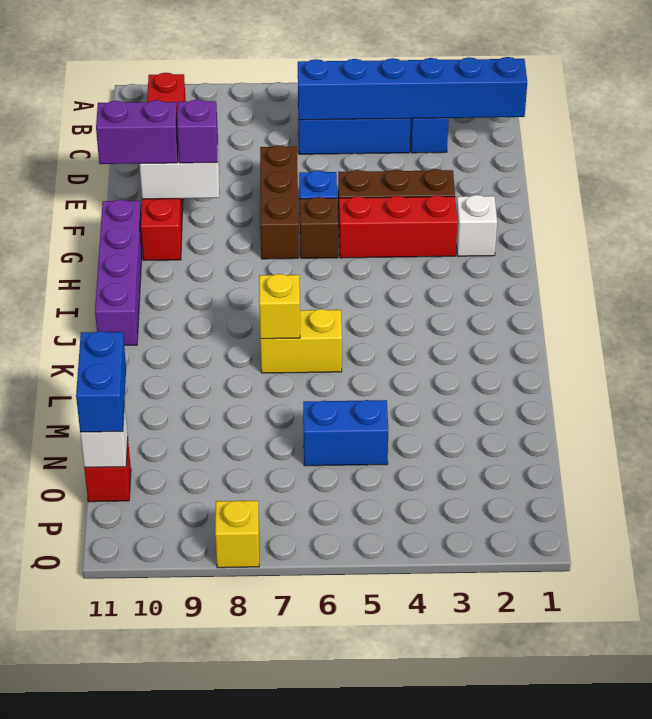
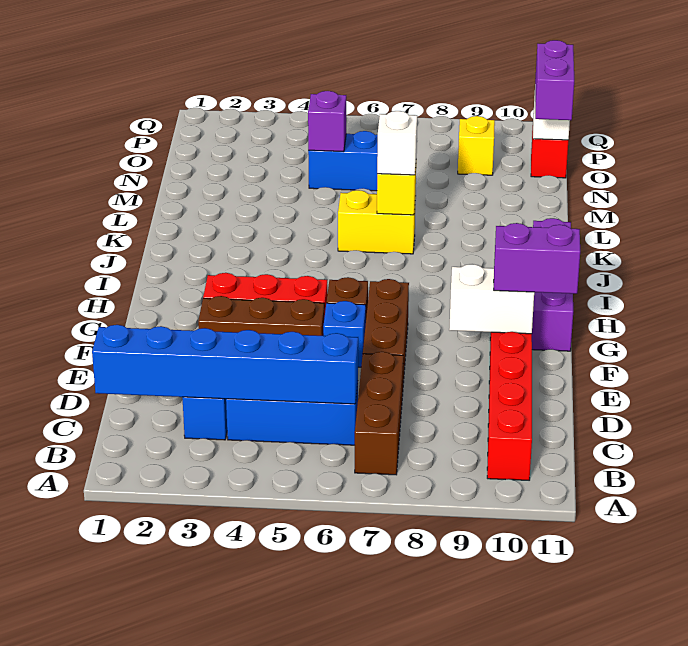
none -> brown brick B7:D7 level 1
purple brick F9 level 3 -> purple brick N5 level 2
white brick G2 level 1 -> white brick K7 level 3
blue brick N11:O11 level 3 -> purple brick N11:O11 level 3
yellow brick Q8 level 1 -> yellow brick O9 level 1

